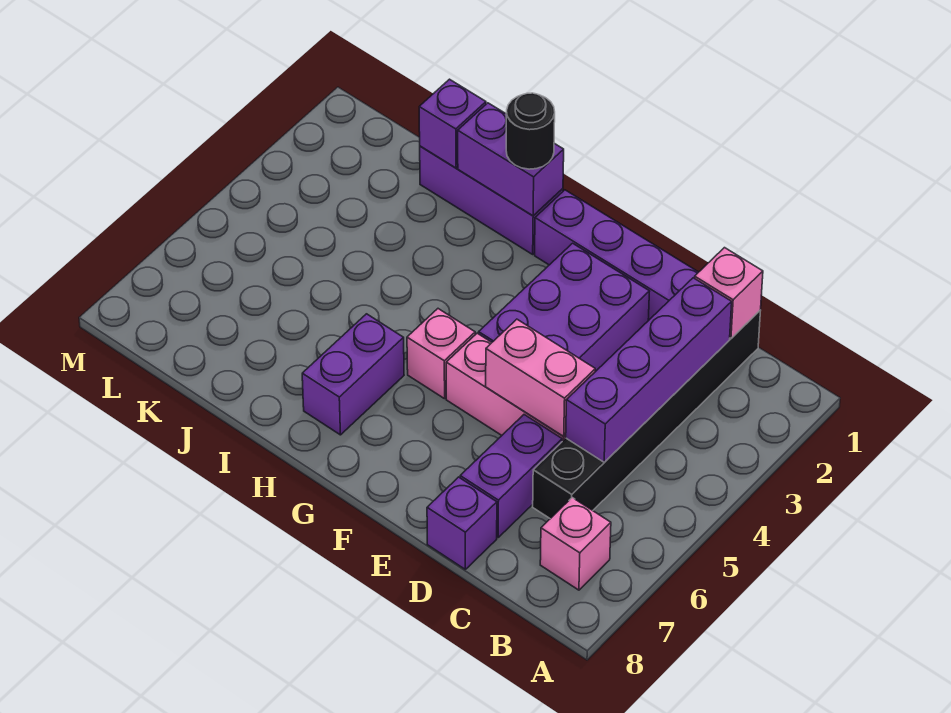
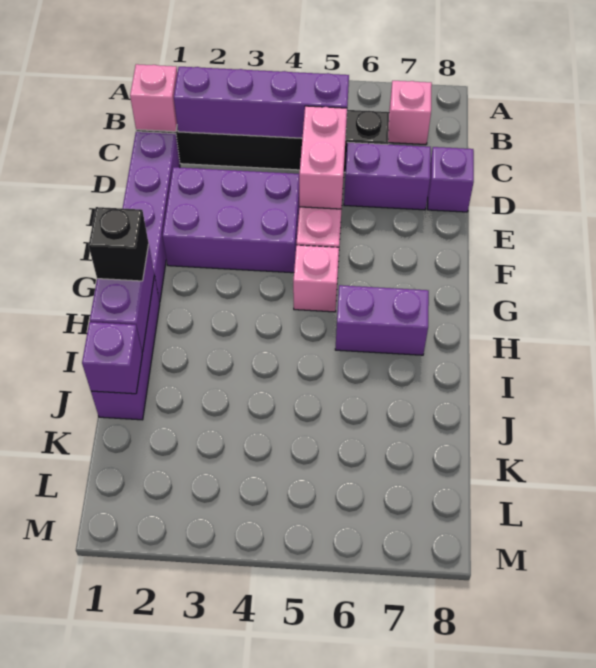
black round brick H1 level 3 -> black brick H1 level 3

